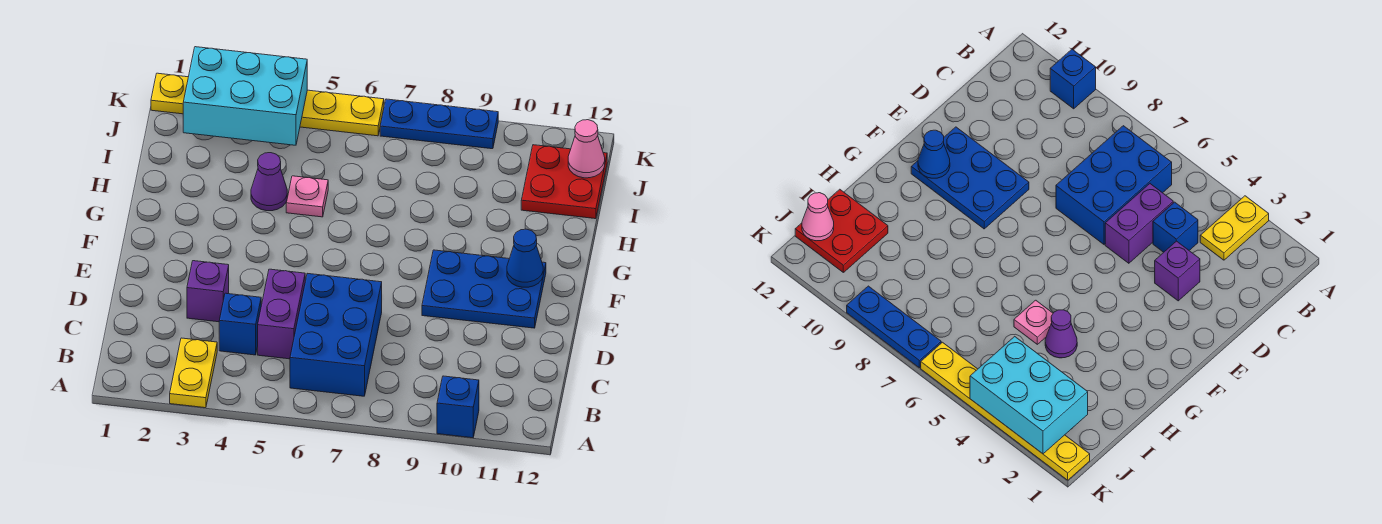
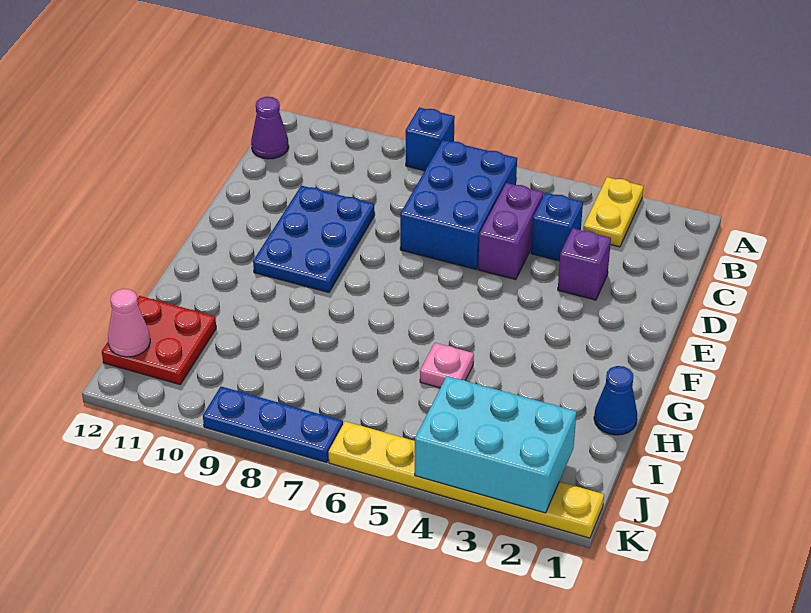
blue brick A10 level 1 -> blue brick A8 level 1
blue plate E9:F11 level 1 -> blue plate D9:F10 level 1
blue cone F11 level 2 -> blue cone H1 level 1
purple cone H4 level 1 -> purple cone B12 level 1

